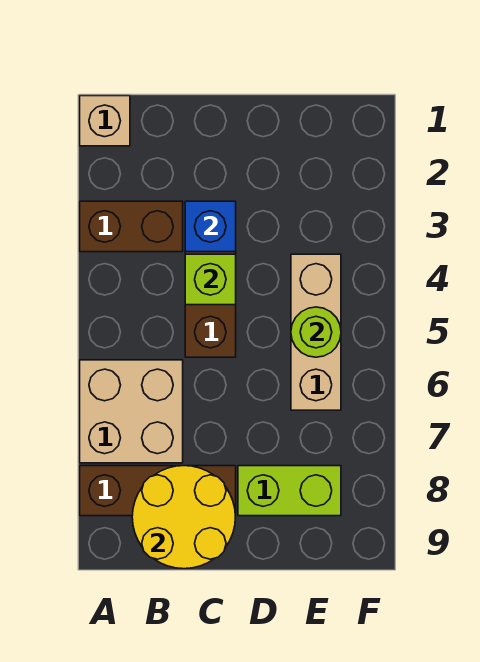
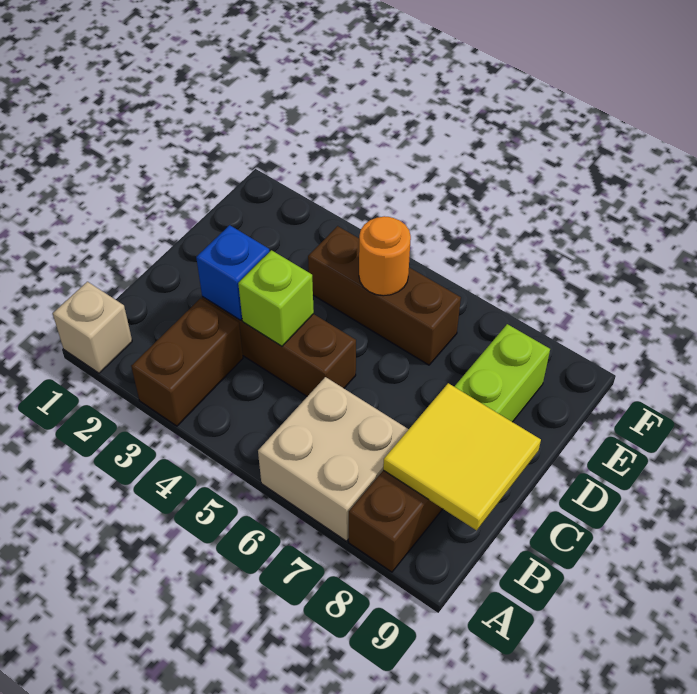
yellow round brick B8:C9 level 2 -> yellow tile B8:C9 level 2
tan brick E4:E6 level 1 -> brown brick E4:E6 level 1
lime round brick E5 level 2 -> orange round brick E5 level 2

